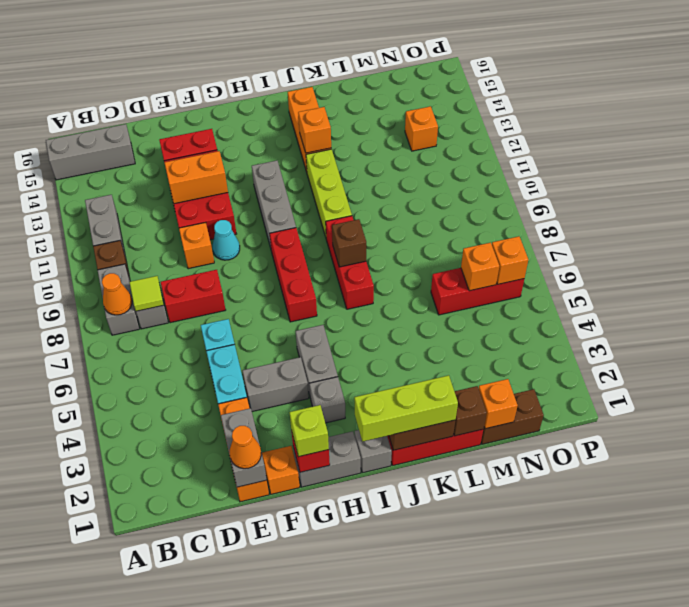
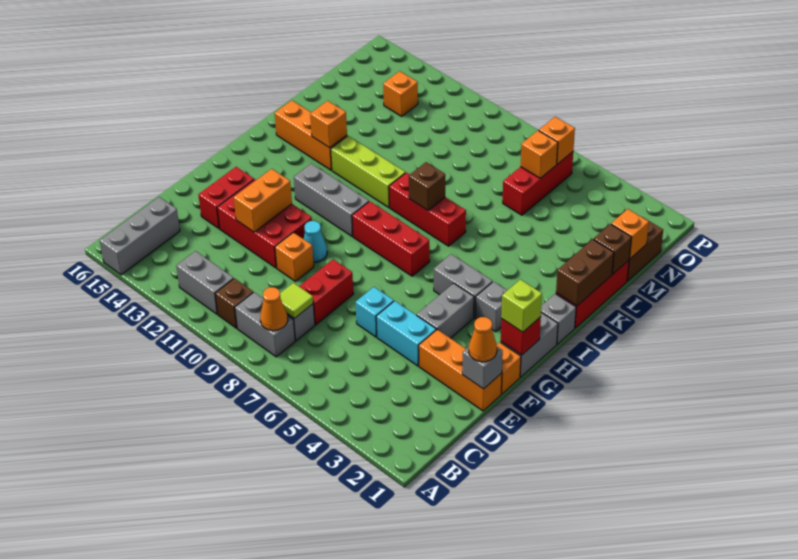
grey brick E1:E2 level 2 -> grey brick E1 level 2
lime brick I1:K1 level 3 -> none

